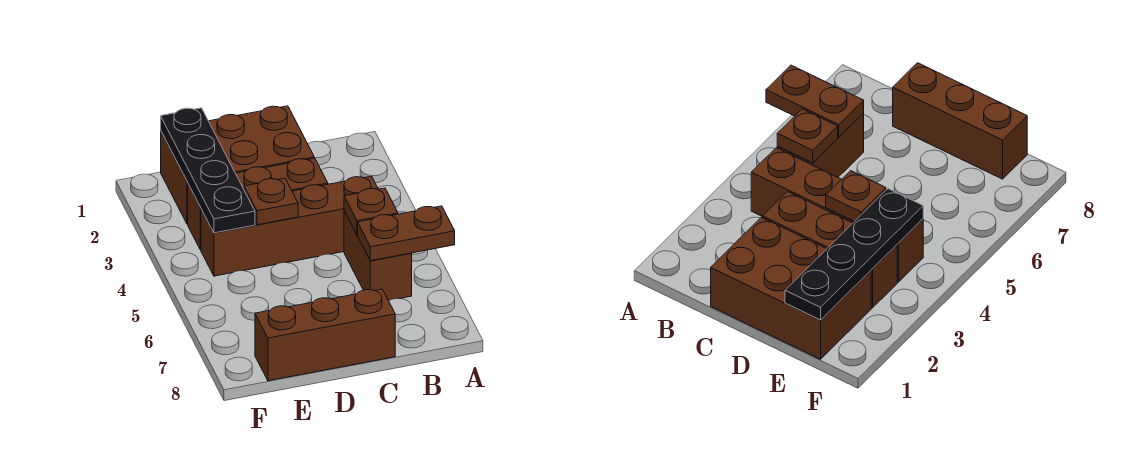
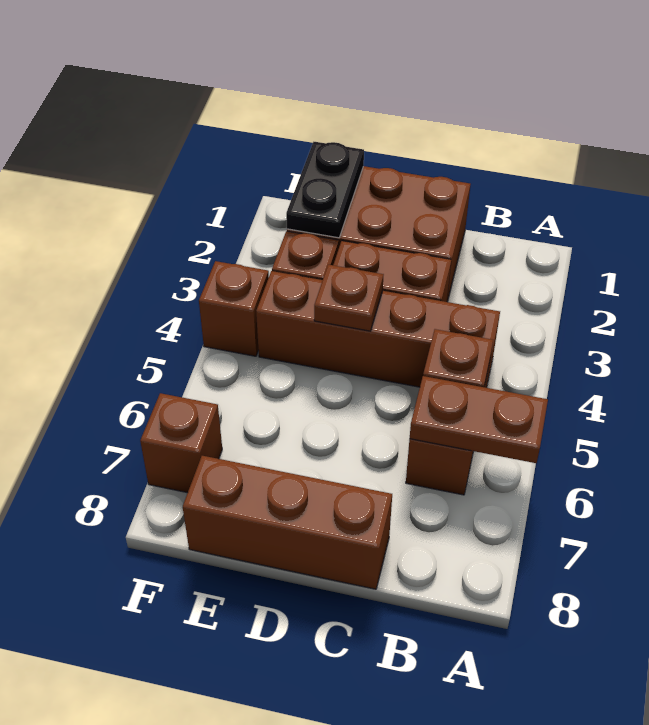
black plate E1:E4 level 2 -> black plate E1:E2 level 2
none -> brown brick F4 level 1
none -> brown brick F7 level 1

